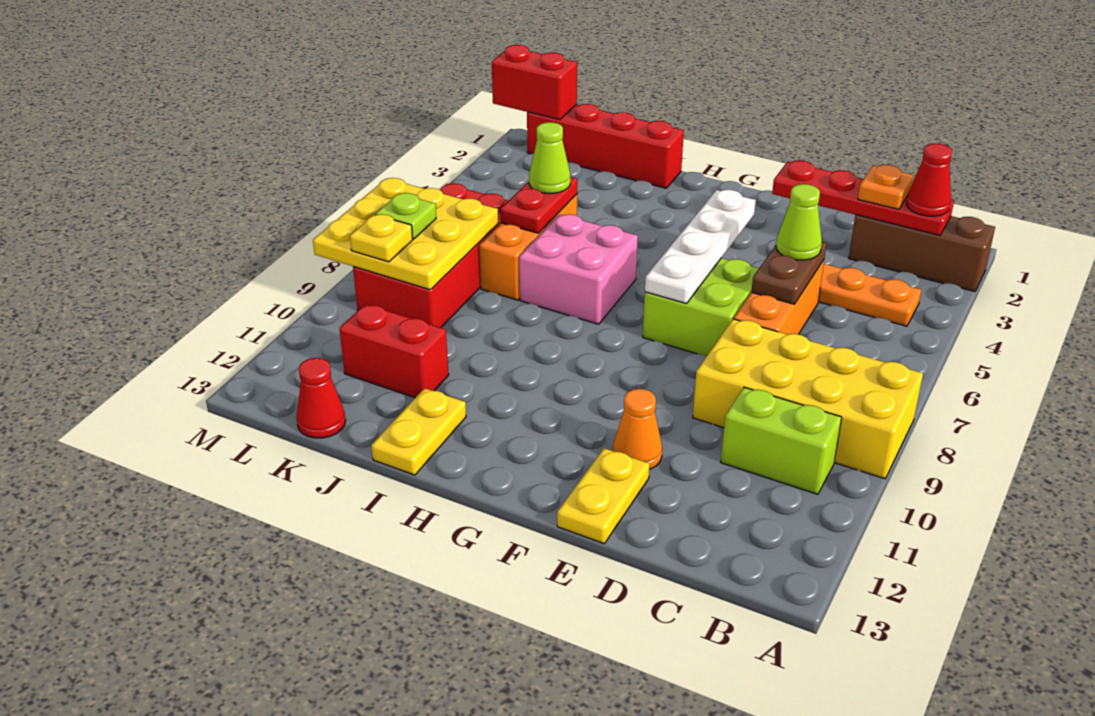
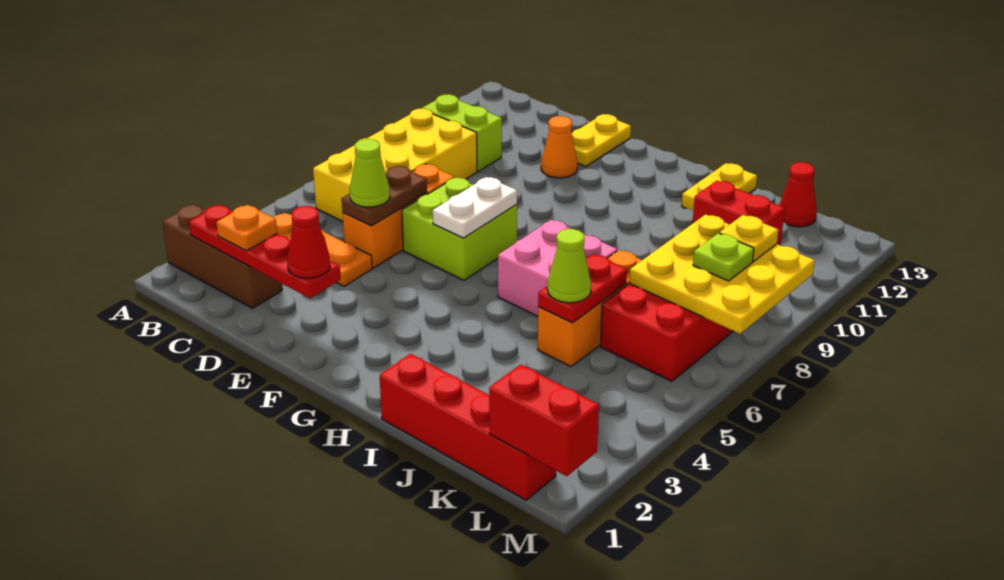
yellow brick A8:D9 level 1 -> yellow brick B6:C9 level 1
red cone B2 level 3 -> red cone E2 level 3
white plate F4:F7 level 2 -> white plate F6:F7 level 2

